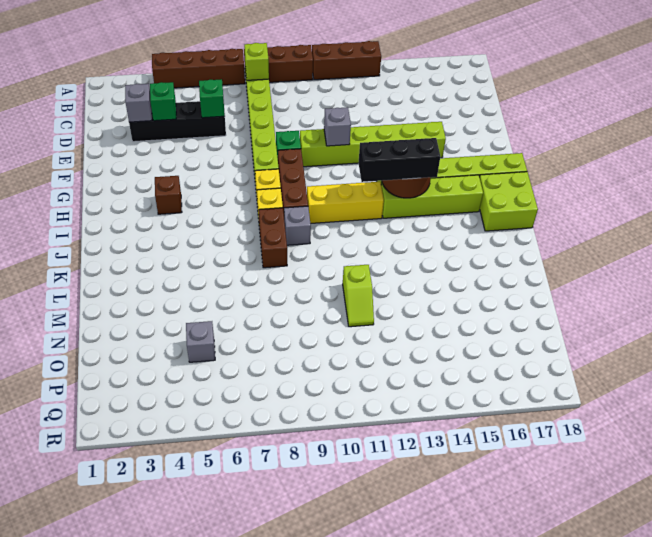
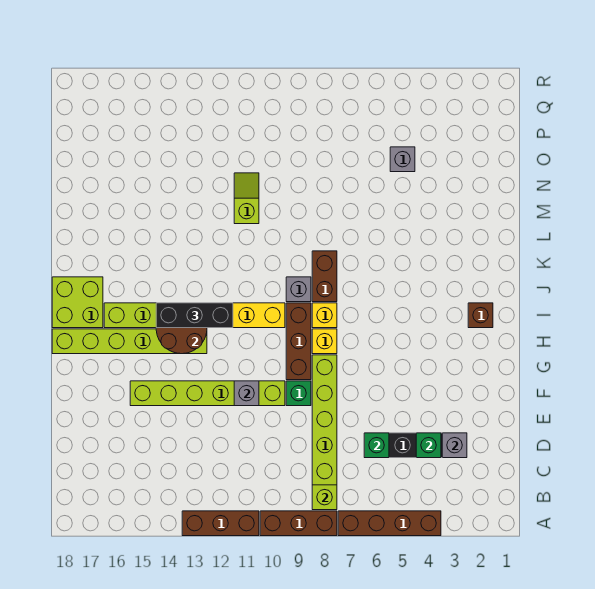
brown brick H4 level 1 -> brown brick I2 level 1

